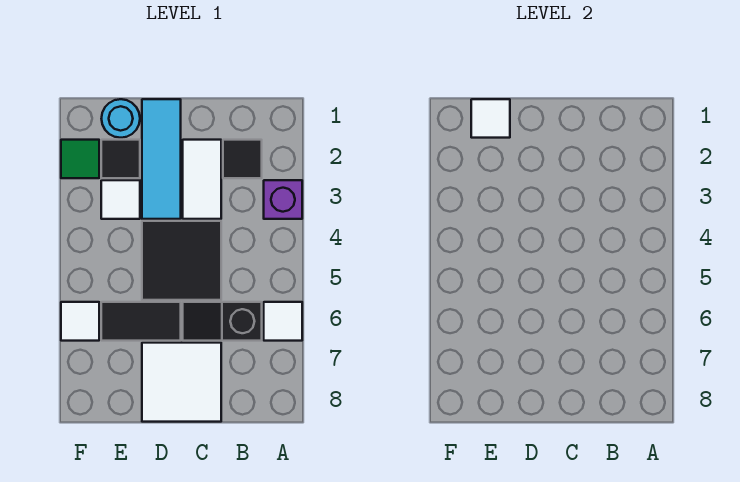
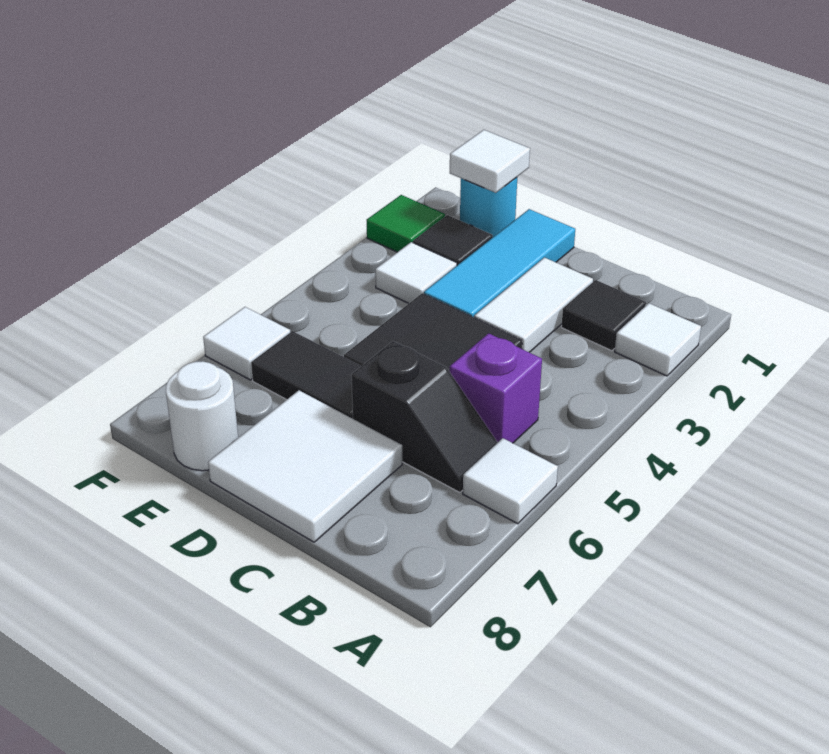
none -> white tile A2 level 1
purple brick A3 level 1 -> purple brick B5 level 1
black slope B6:C6 level 1 top B -> black slope B6:C6 level 1 top C
none -> white round brick E8 level 1

